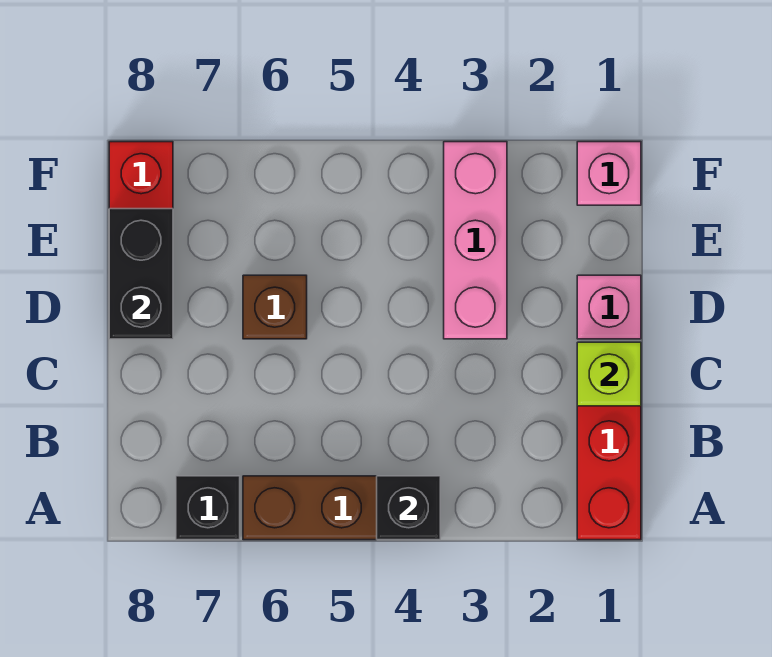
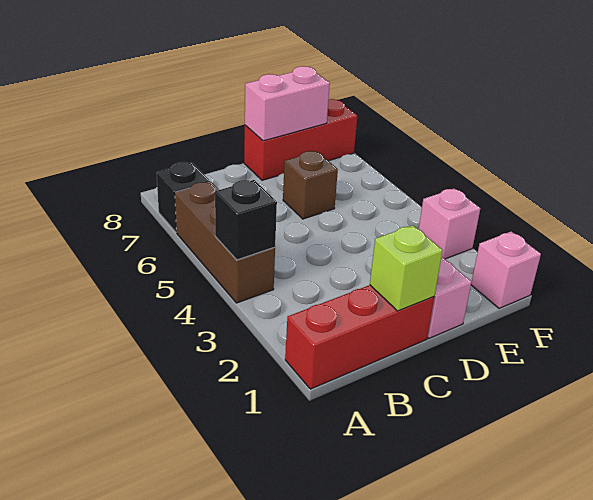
pink brick D3:F3 level 1 -> pink brick F3 level 1
black brick D8:E8 level 2 -> pink brick D8:E8 level 2

